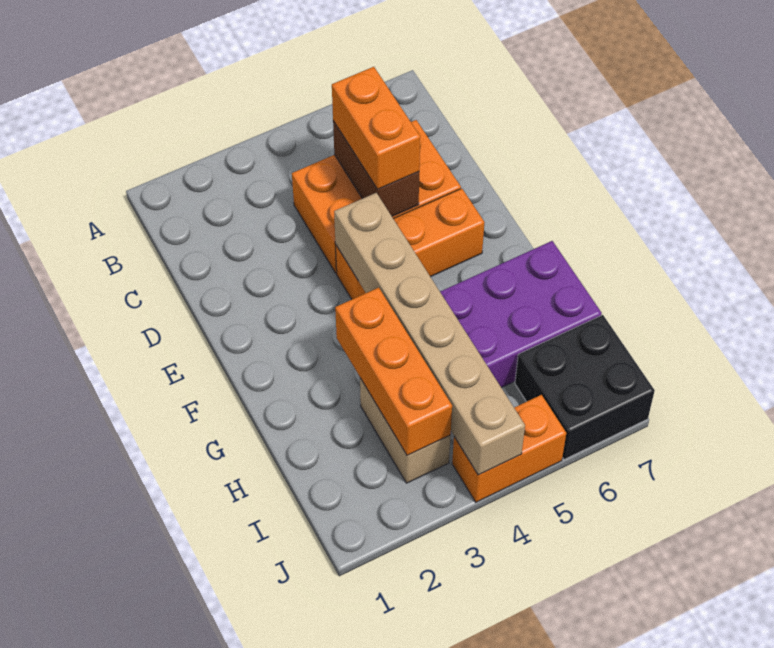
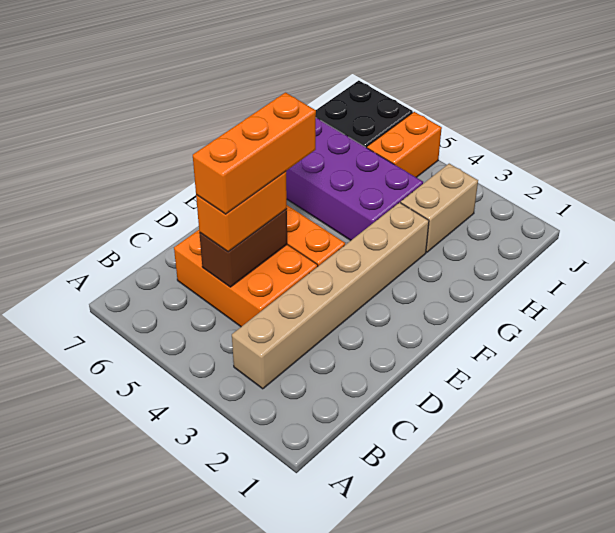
tan brick E4:J4 level 2 -> tan brick B3:G3 level 1
orange brick G3:I3 level 2 -> orange brick C5:E5 level 4
orange brick J4:J5 level 1 -> orange brick I5:J5 level 1

